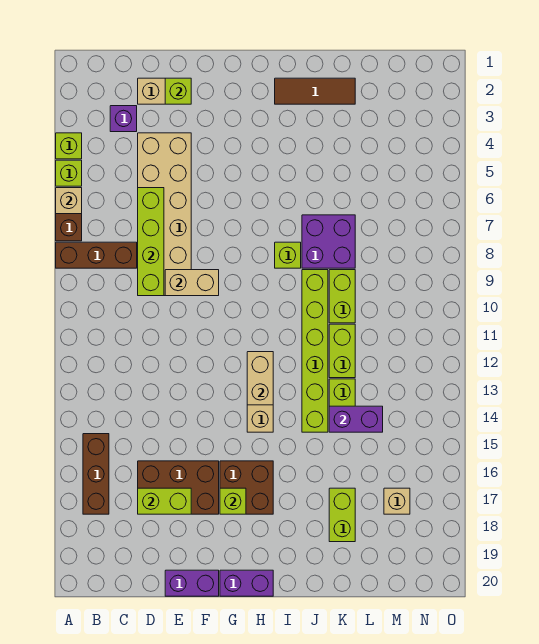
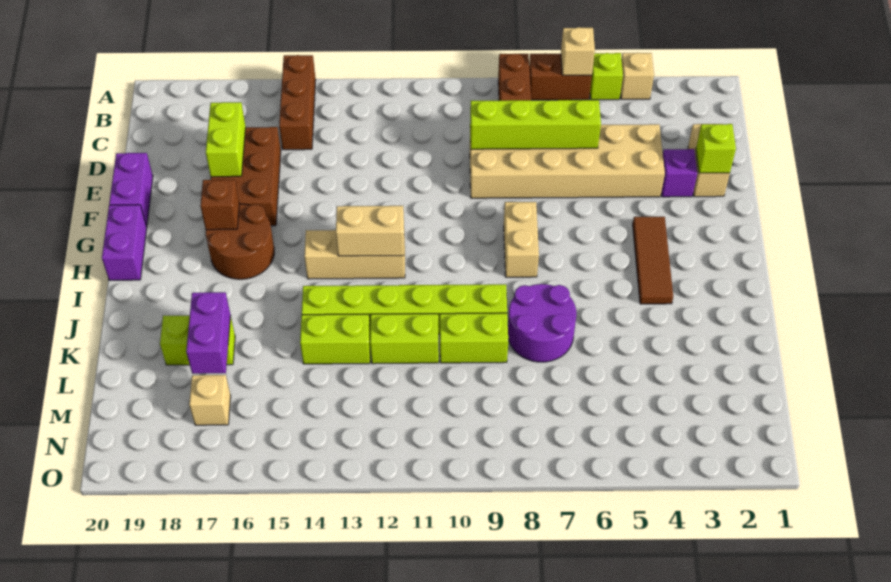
lime brick A4 level 1 -> tan brick A4 level 1
brown brick B15:B17 level 1 -> brown brick A15:C15 level 1
purple brick C3 level 1 -> purple brick E3 level 1
tan brick E9:F9 level 2 -> tan brick G8:H8 level 1
brown brick G16:H17 level 1 -> brown round brick G16:H17 level 1
lime brick G17 level 2 -> brown brick G17 level 2
brown tile I2:K2 level 1 -> brown tile G4:I4 level 1
lime brick I8 level 1 -> none
purple brick J7:K8 level 1 -> purple round brick J7:K8 level 1
purple brick K14:L14 level 2 -> purple brick K17:L17 level 2

